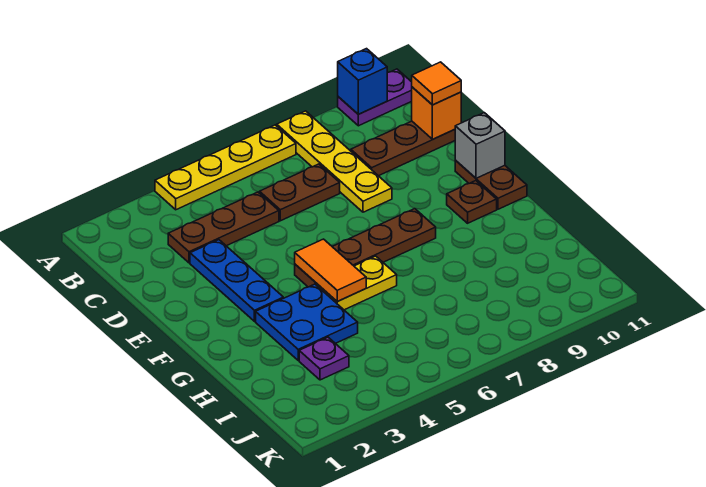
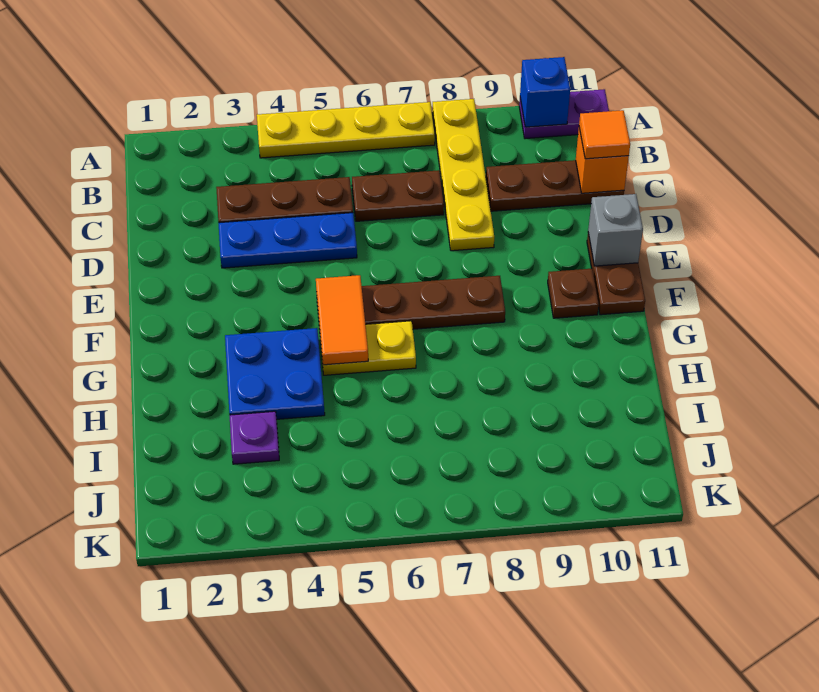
blue plate D3:F3 level 1 -> blue plate D3:D5 level 1

